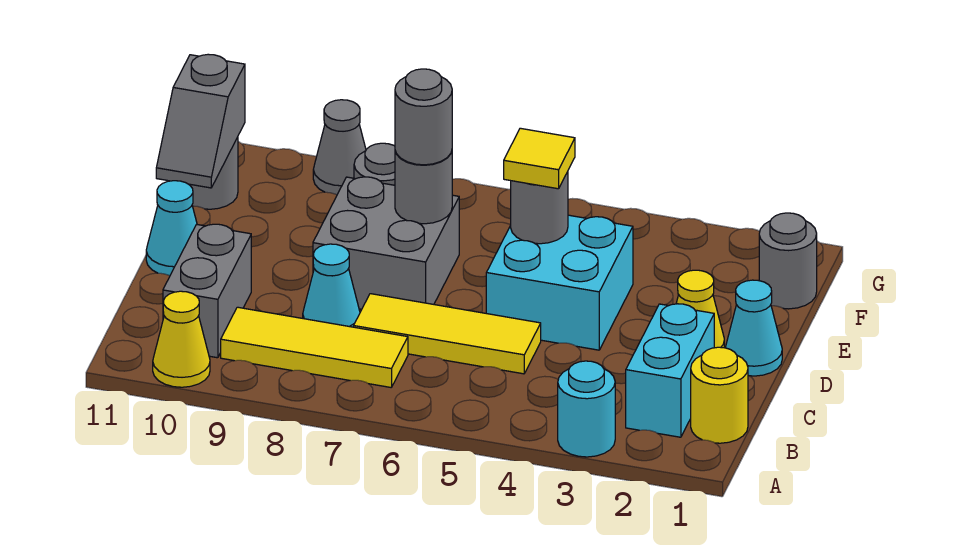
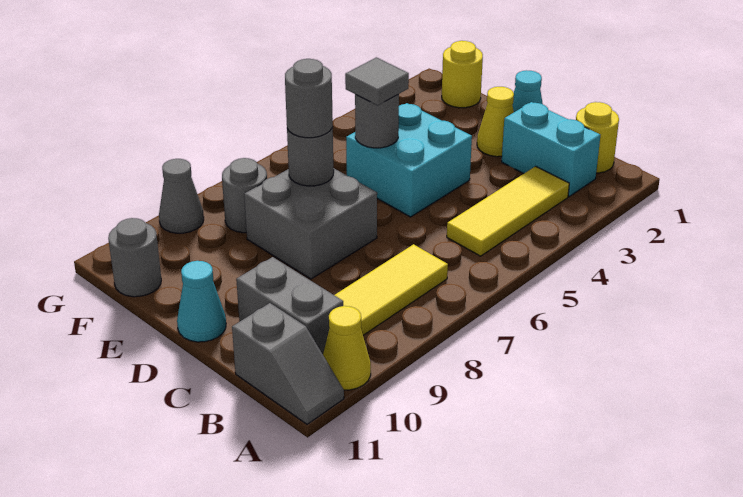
cyan round brick A3 level 1 -> none
yellow tile C5:C7 level 1 -> yellow tile B3:B5 level 1
cyan cone C8 level 1 -> none
yellow tile E5 level 3 -> grey tile E5 level 3
grey slope E11:F11 level 2 top F -> grey slope A11:B11 level 1 top B
grey round brick F1 level 1 -> yellow round brick F1 level 1

